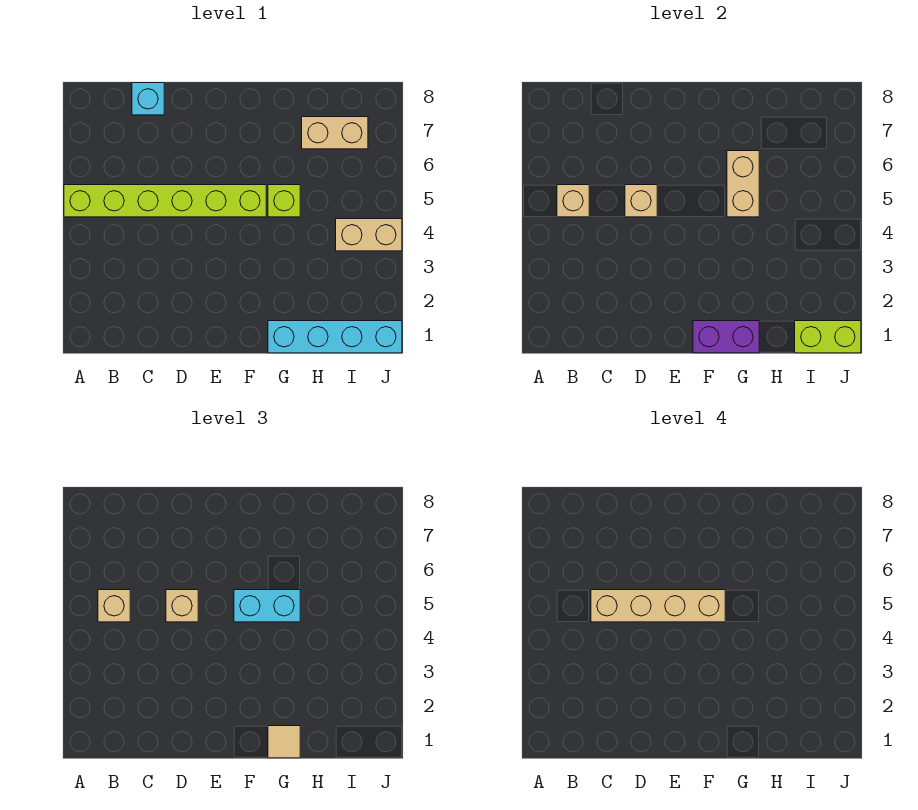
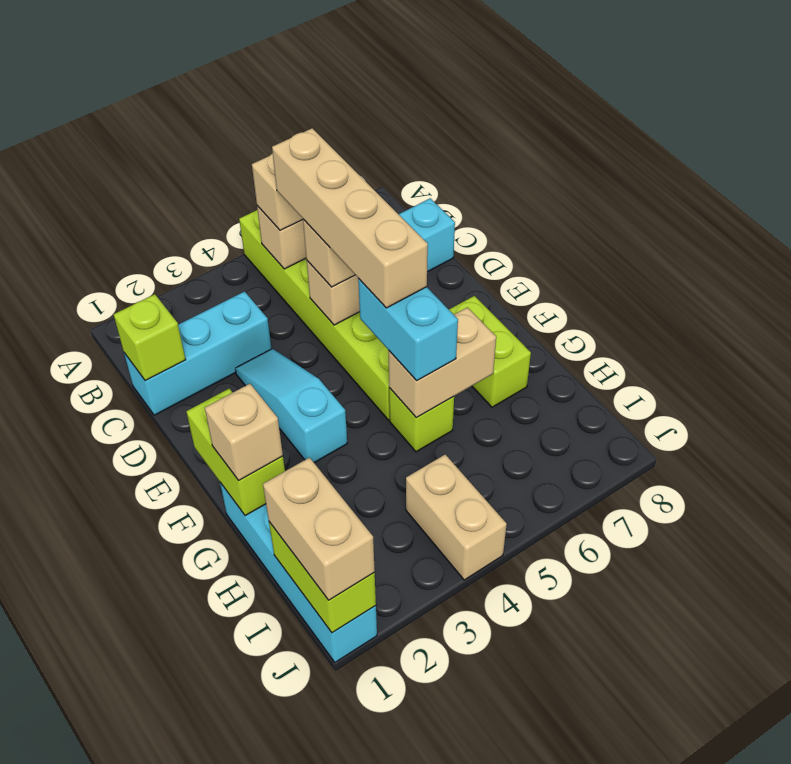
none -> cyan brick C1:C3 level 1
none -> lime brick C1 level 2
none -> cyan slope D3:F3 level 1 top F
purple brick F1:G1 level 2 -> lime brick F1:G1 level 2
none -> lime brick F7:G7 level 1
tan tile G1 level 3 -> tan brick G1 level 3
tan brick H7:I7 level 1 -> tan brick I1:J1 level 3

